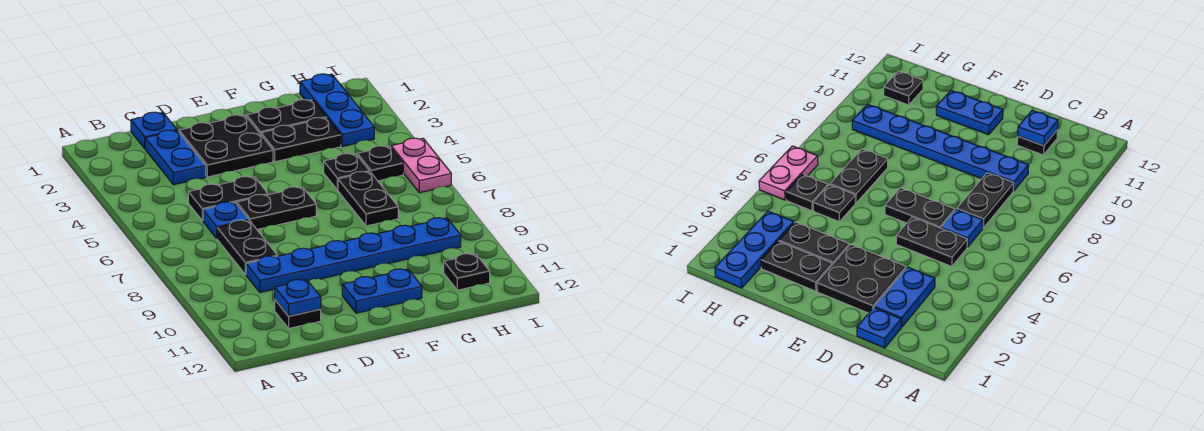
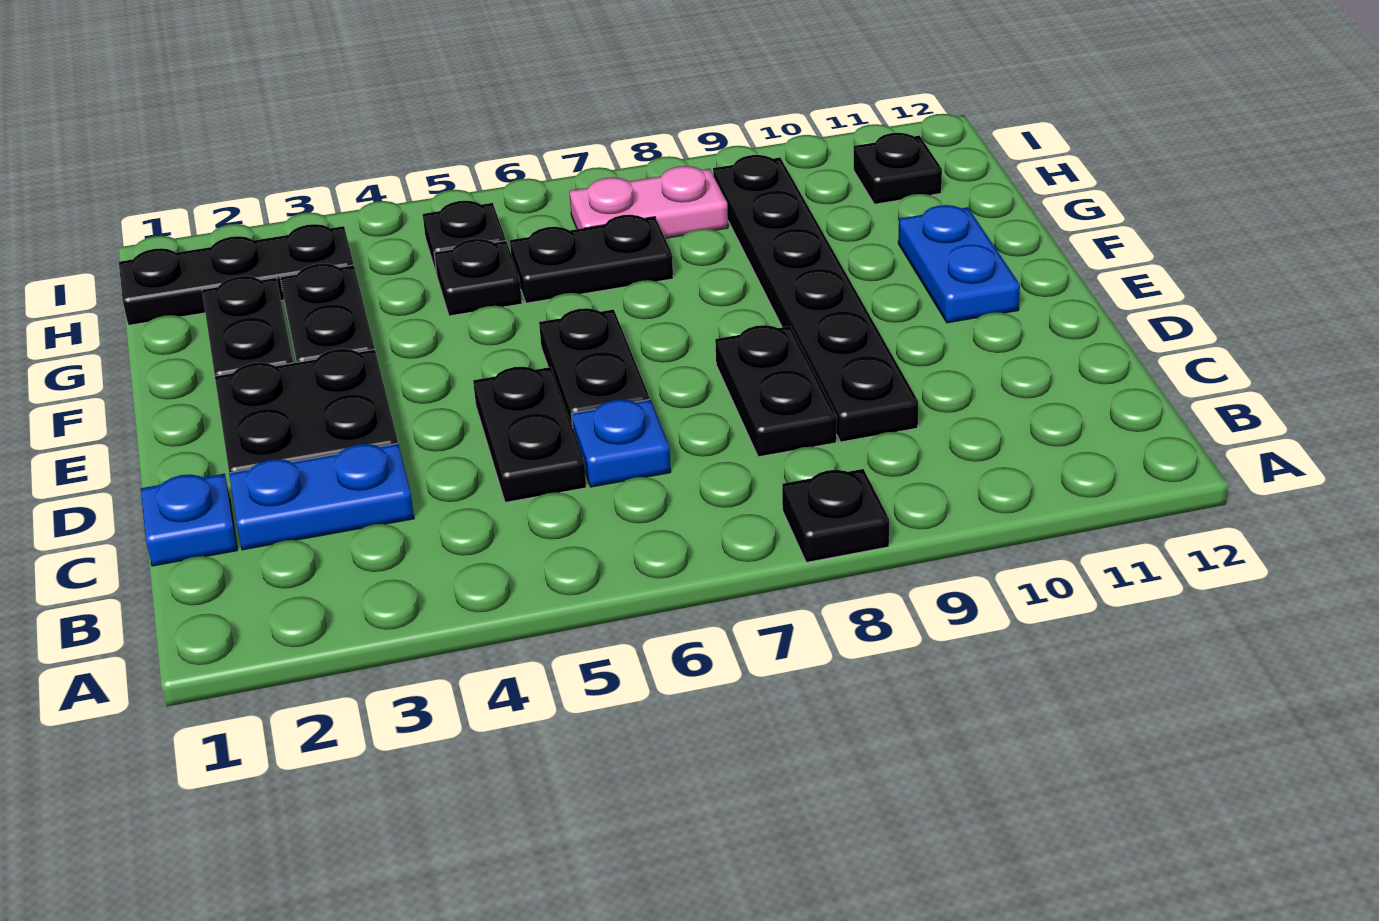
black plate C7:C8 level 1 -> black plate C8:D8 level 1
blue plate C9:H9 level 1 -> black plate C9:H9 level 1
black plate C11 level 1 -> black plate A8 level 1
blue plate C11 level 2 -> none
blue plate H1:H3 level 1 -> black plate H1:H3 level 1
pink plate I5:I6 level 1 -> pink plate H7:H8 level 1

